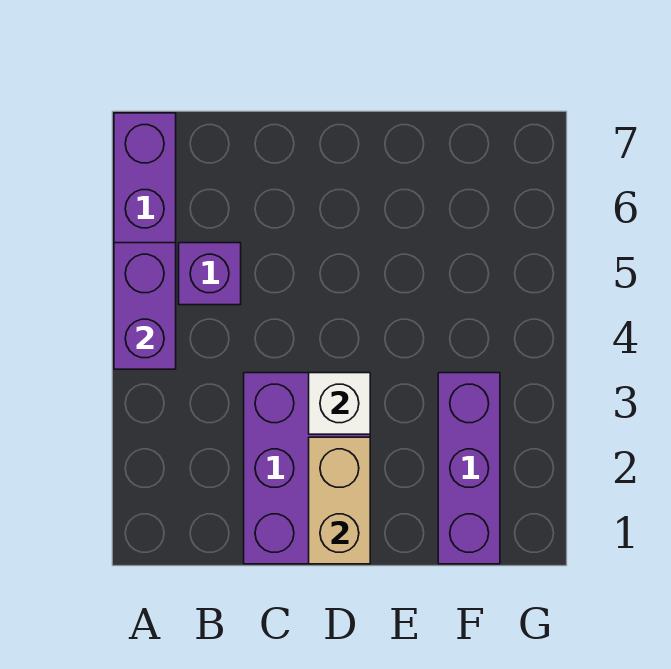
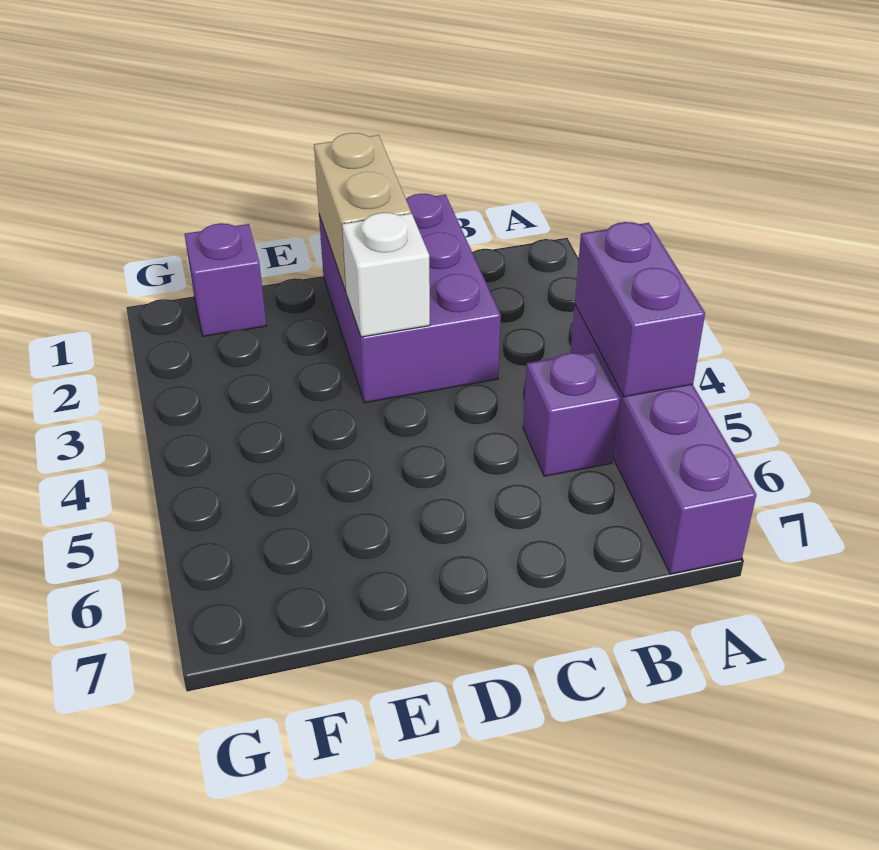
purple brick F1:F3 level 1 -> purple brick F1 level 1

